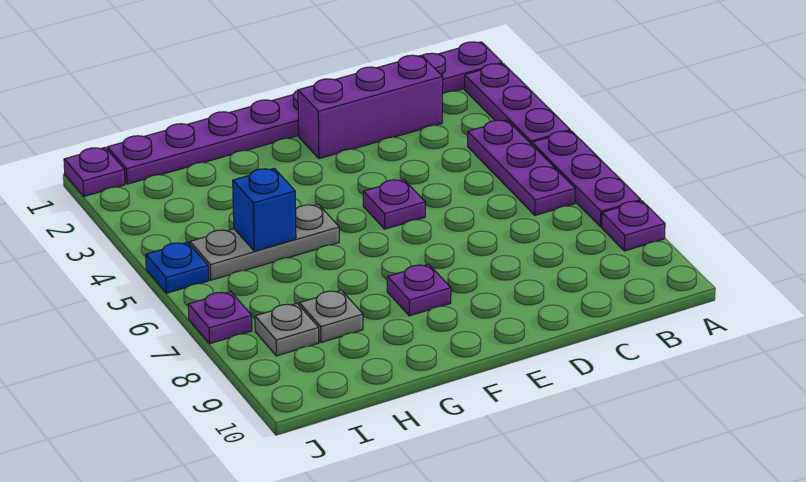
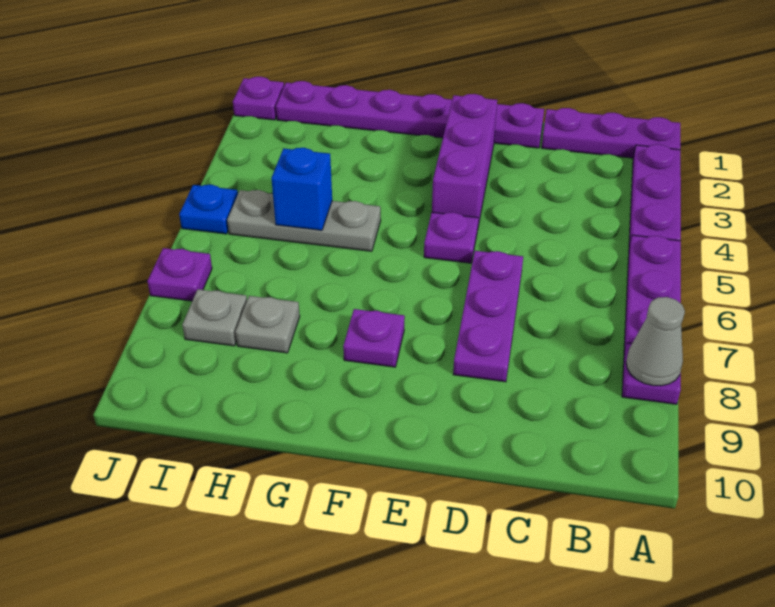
none -> grey cone A8 level 2
purple plate B4:B6 level 1 -> purple plate D6:D8 level 1
purple brick C2:E2 level 1 -> purple brick E2:E4 level 1

